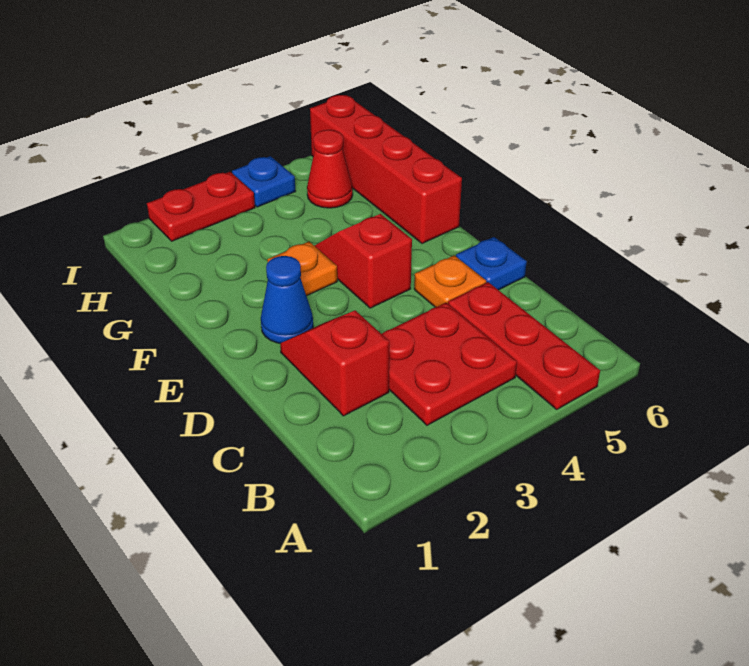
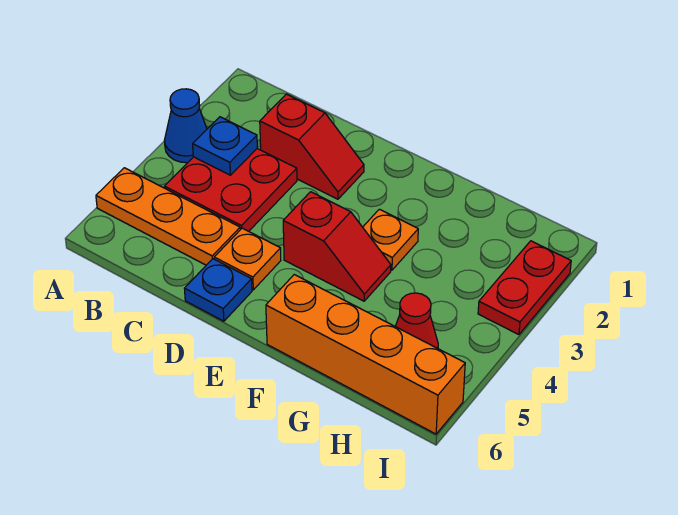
red plate A5:C5 level 1 -> orange plate A5:C5 level 1
blue cone E2 level 1 -> blue cone A3 level 1
red brick F6:I6 level 1 -> orange brick F6:I6 level 1
blue plate I4 level 1 -> blue plate B3 level 2

